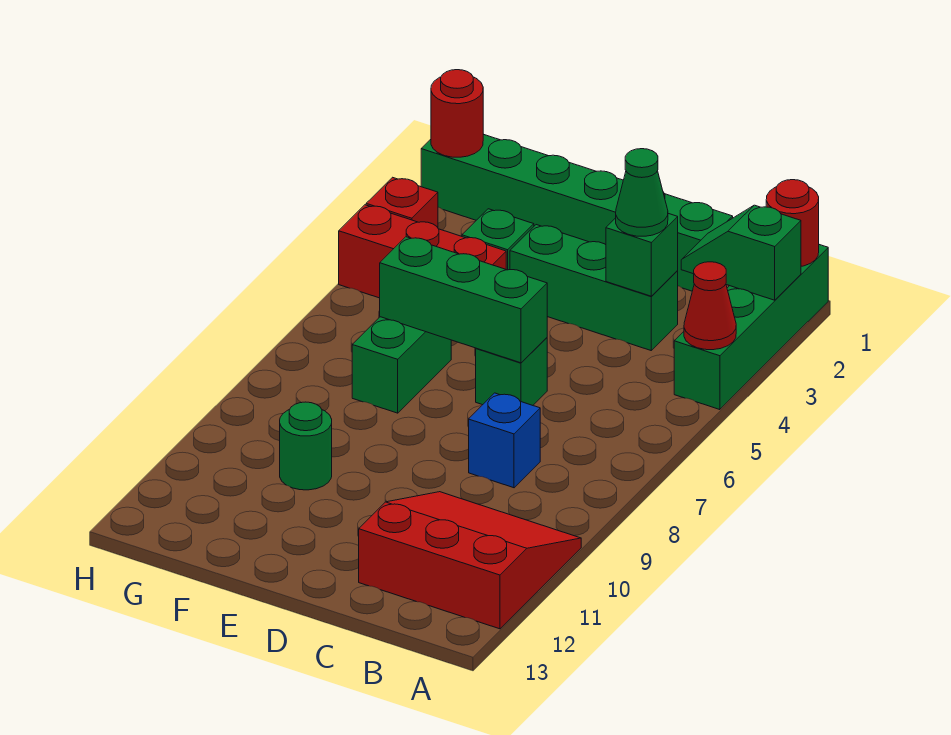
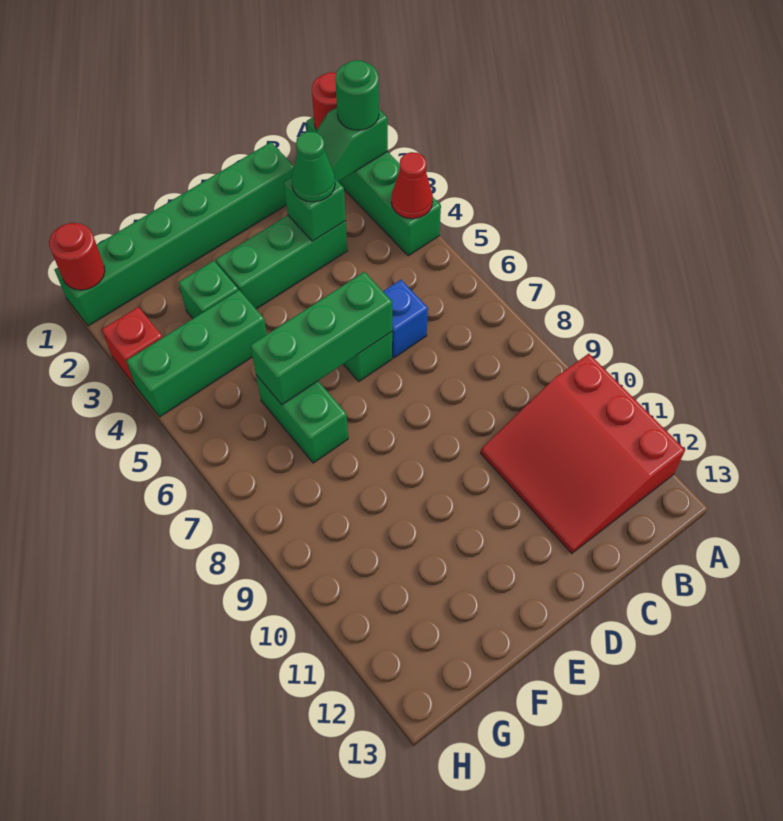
red slope A10:C12 level 1 top 12 -> red slope A10:C12 level 1 top A
blue brick C8 level 1 -> blue brick C6 level 1
red brick F4:H4 level 1 -> green brick F4:H4 level 1
green round brick F10 level 1 -> green round brick A2 level 3

